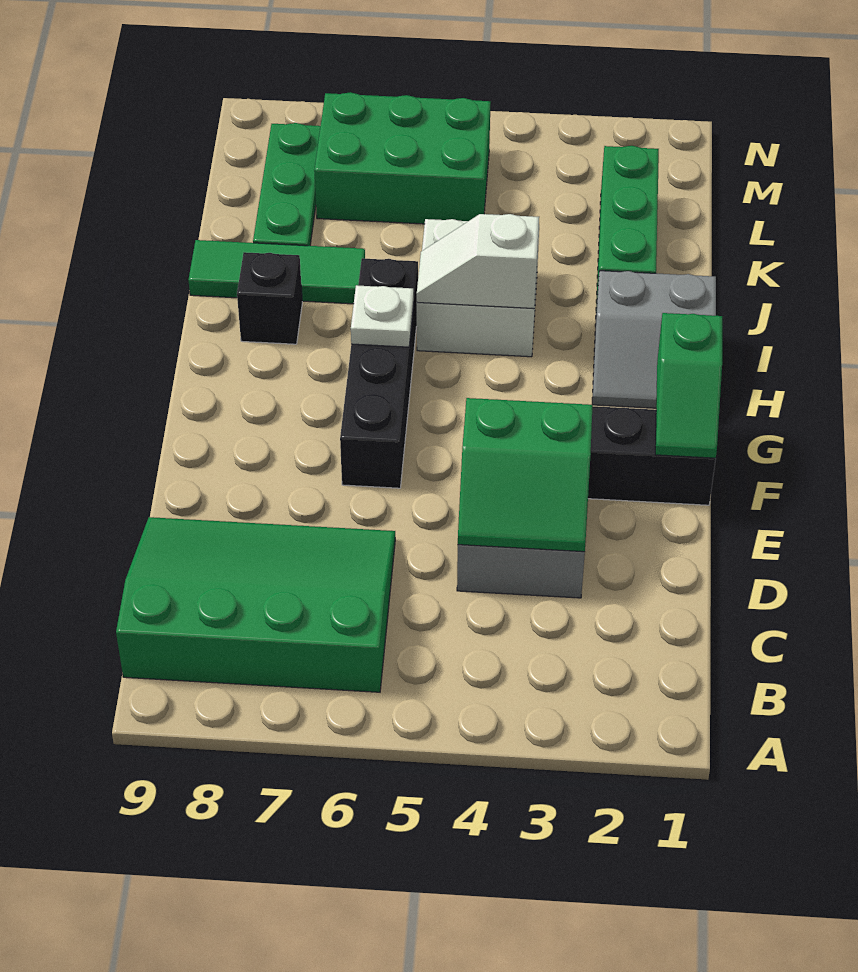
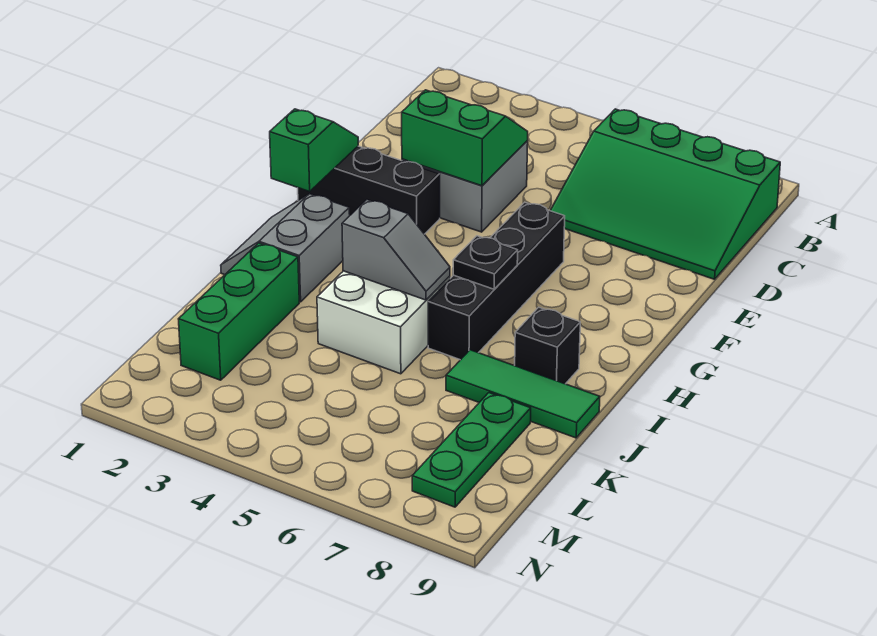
grey slope H1:I2 level 1 top I -> grey slope H1:I2 level 1 top 2
white plate H6 level 2 -> black plate H6 level 2
white slope I4:I5 level 2 top 4 -> grey slope I4:I5 level 2 top 4
green brick L5:M7 level 1 -> none

